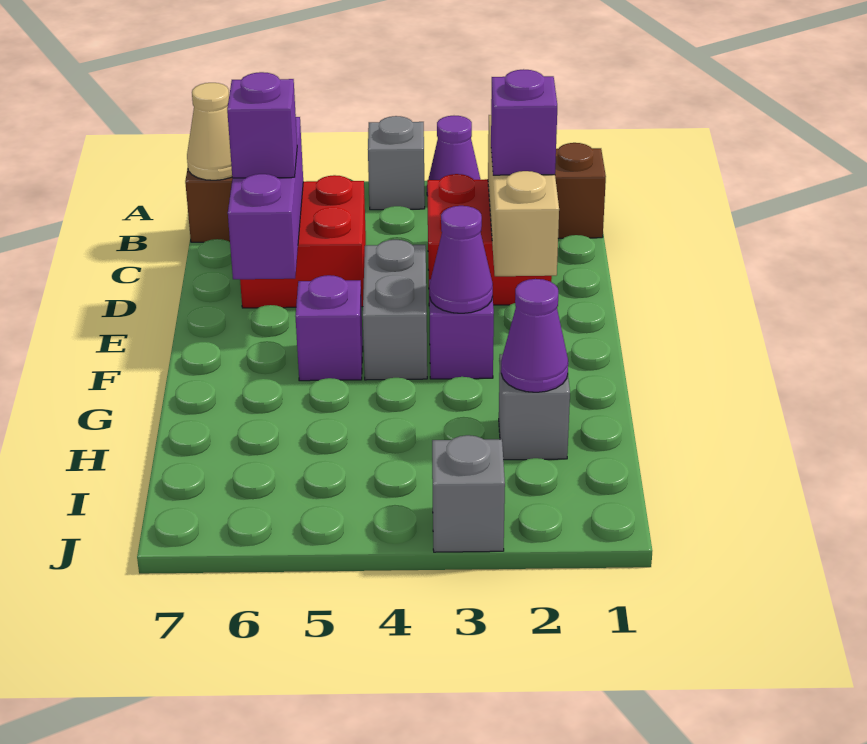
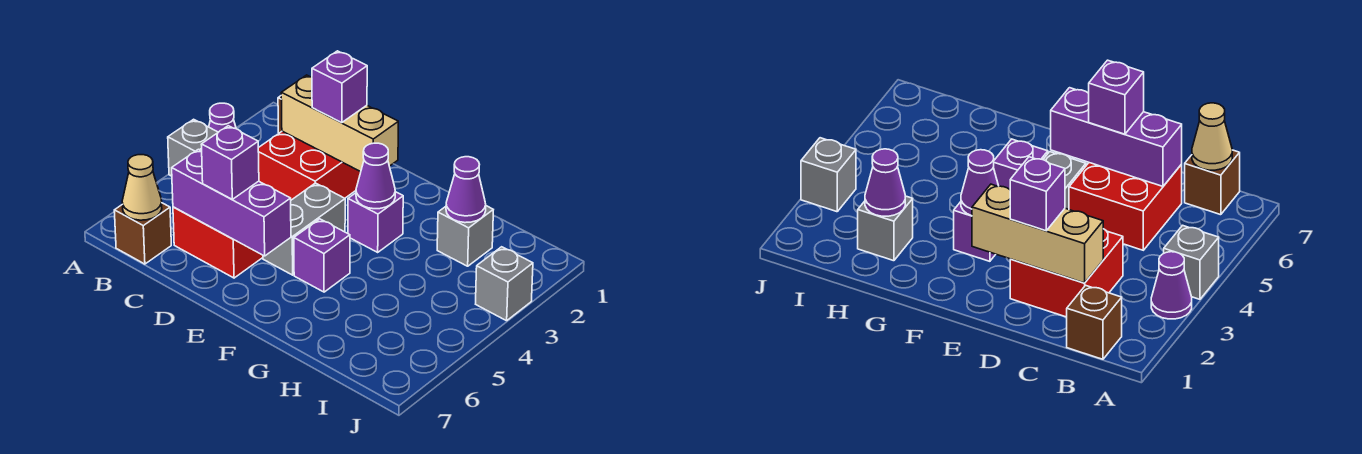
grey brick E4:F4 level 1 -> grey brick E4:E5 level 1

